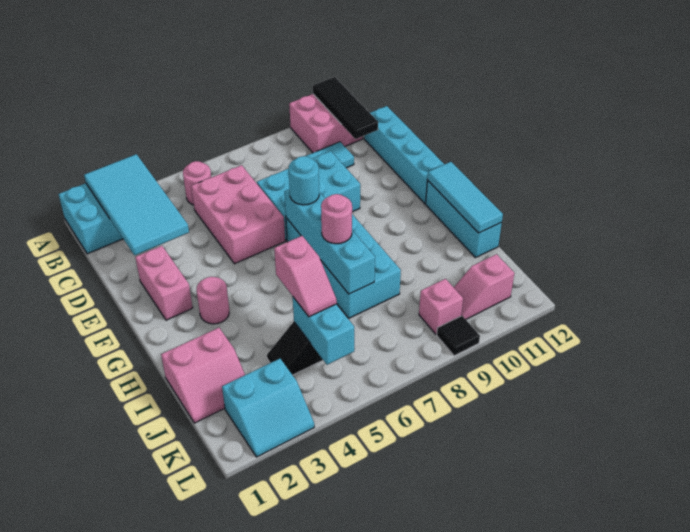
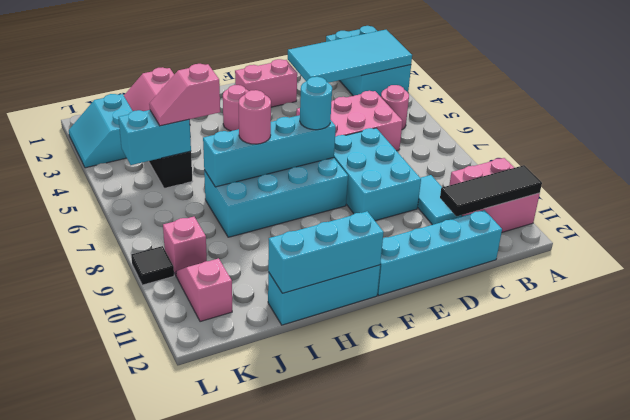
cyan tile G12:I12 level 2 -> cyan brick G12:I12 level 2

